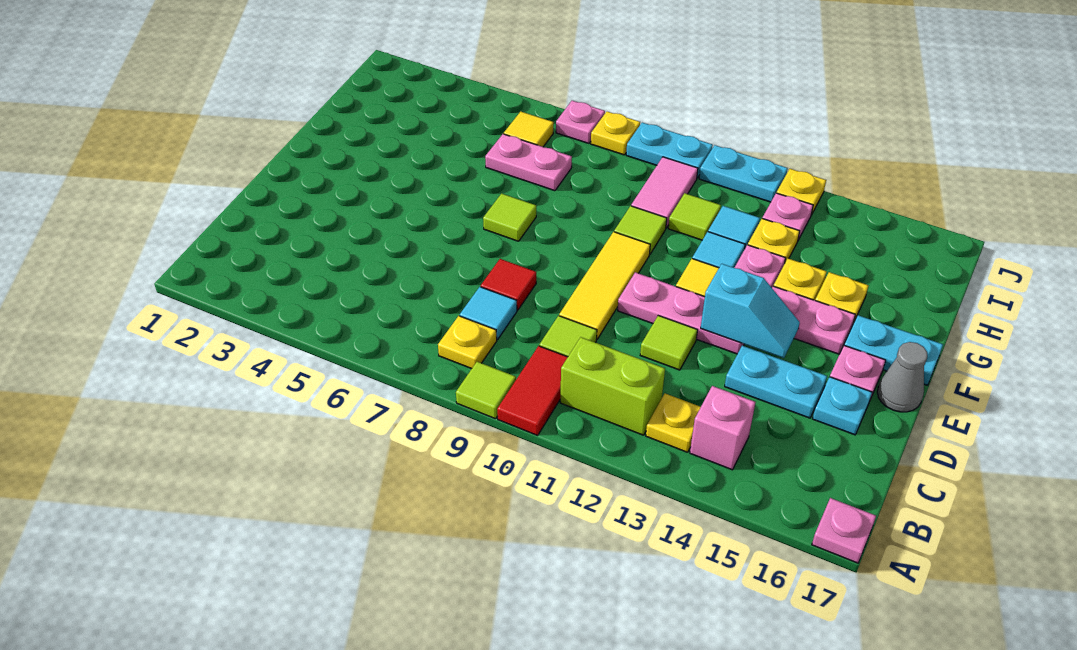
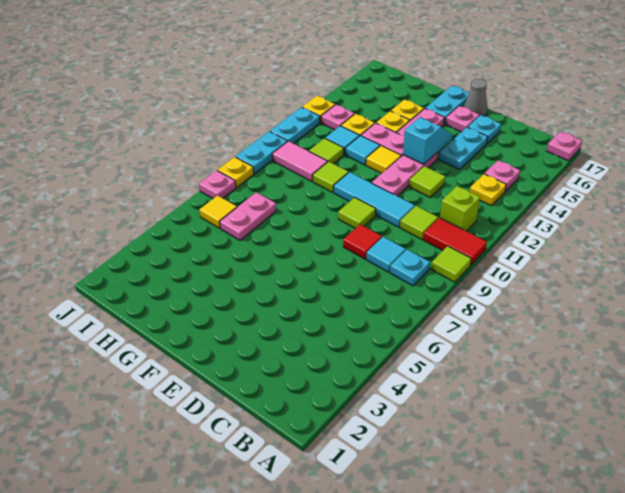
yellow plate B8 level 1 -> cyan plate B8 level 1
lime brick B11:B12 level 1 -> lime brick B11 level 1
pink brick B14 level 1 -> pink plate B14 level 1
yellow tile D10:F10 level 1 -> cyan tile D10:F10 level 1
lime tile F7 level 1 -> lime tile E9 level 1

